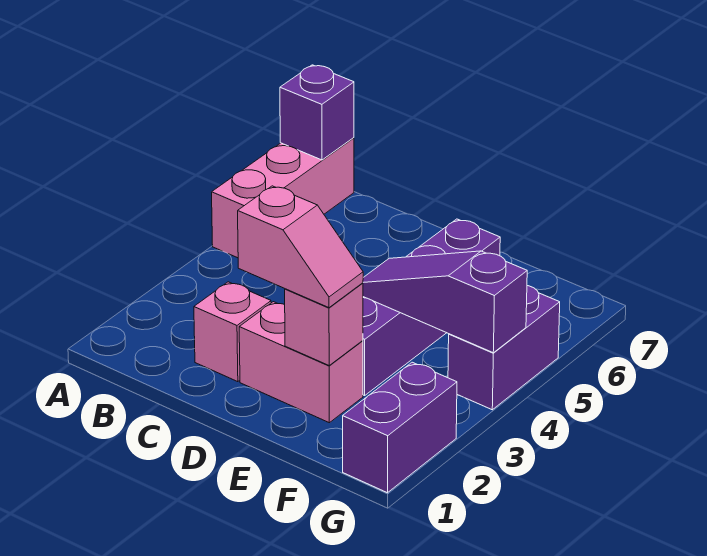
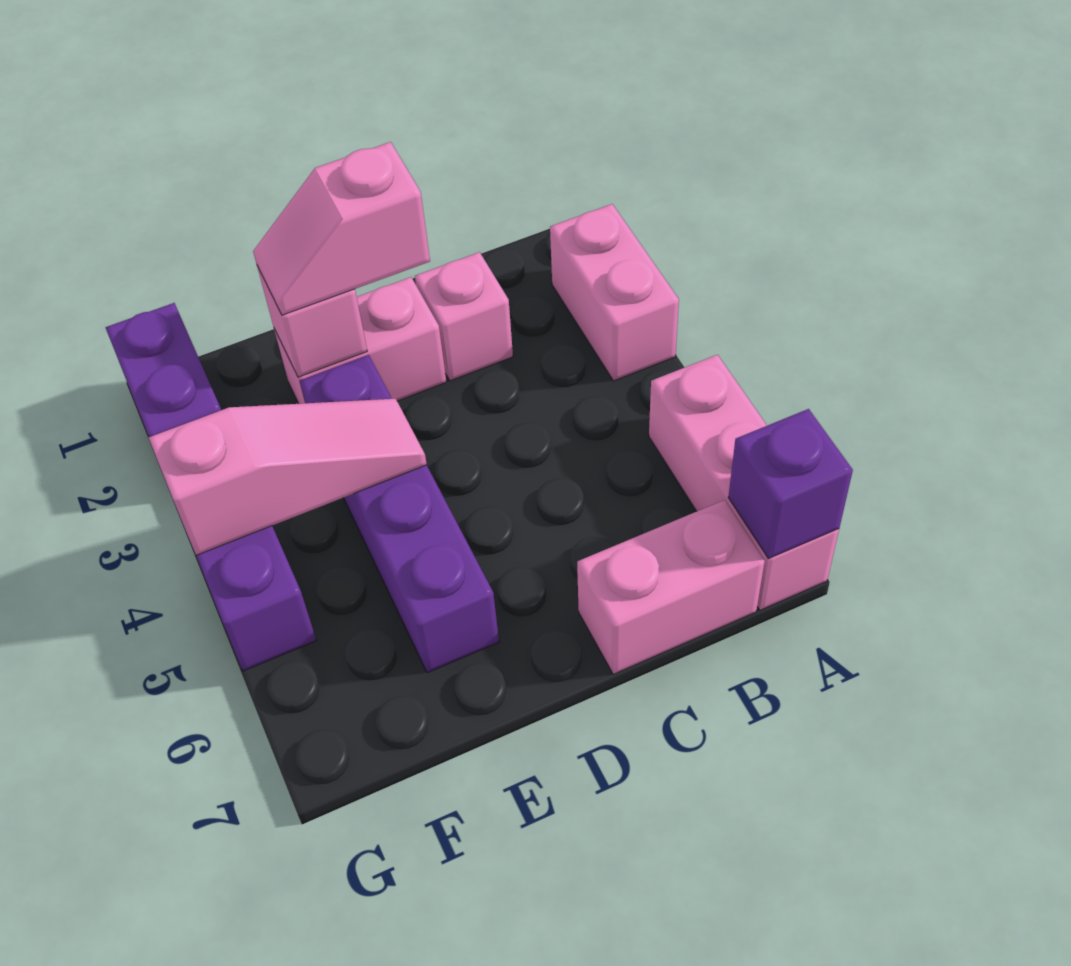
none -> pink brick A2:A3 level 1
none -> pink brick B7:C7 level 1
purple slope E4:G4 level 2 top G -> pink slope E4:G4 level 2 top G

